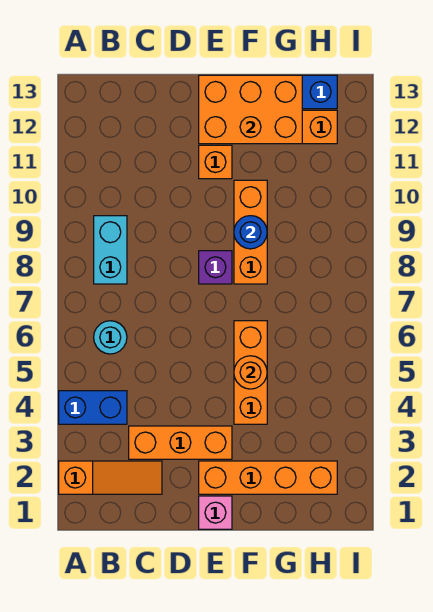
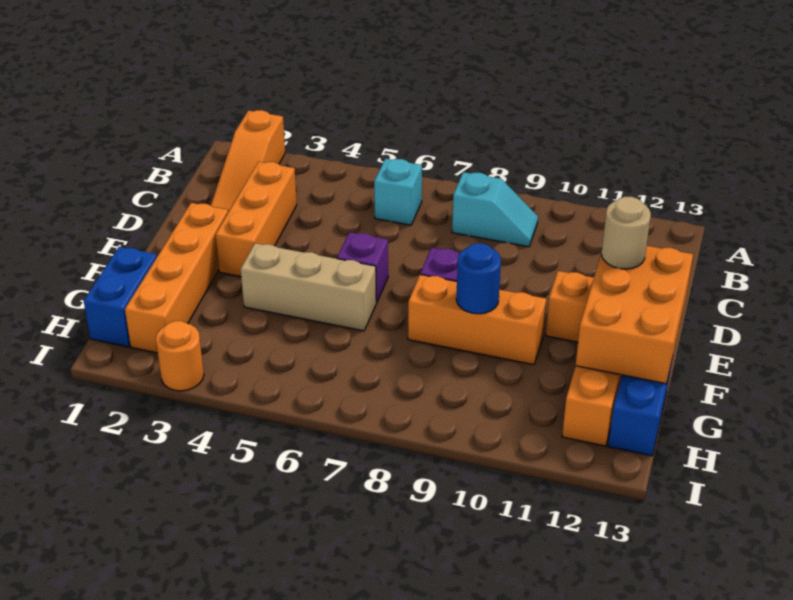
blue brick A4:B4 level 1 -> blue brick G1:H1 level 1
cyan round brick B6 level 1 -> cyan brick B6 level 1
cyan brick B8:B9 level 1 -> cyan slope B8:B9 level 1 top 8
pink brick E1 level 1 -> none
none -> purple brick E6 level 1
none -> tan round brick E12 level 3
orange brick F4:F6 level 1 -> tan brick F4:F6 level 1
orange round brick F5 level 2 -> orange round brick I3 level 1

